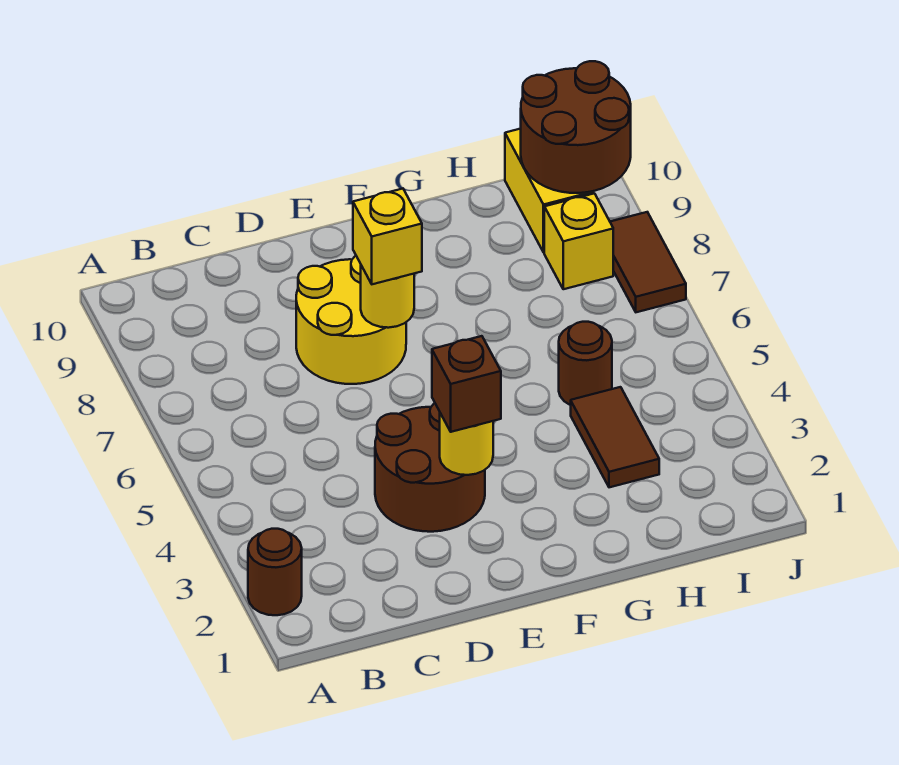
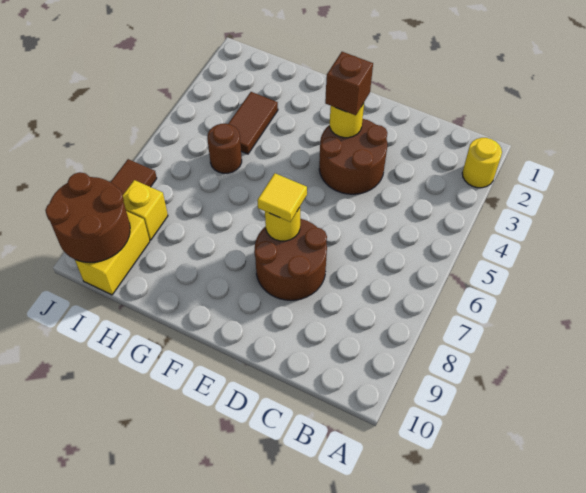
brown round brick A2 level 1 -> yellow round brick A2 level 1
yellow round brick D7:E8 level 1 -> brown round brick D7:E8 level 1
yellow brick E7 level 3 -> yellow tile E7 level 3

